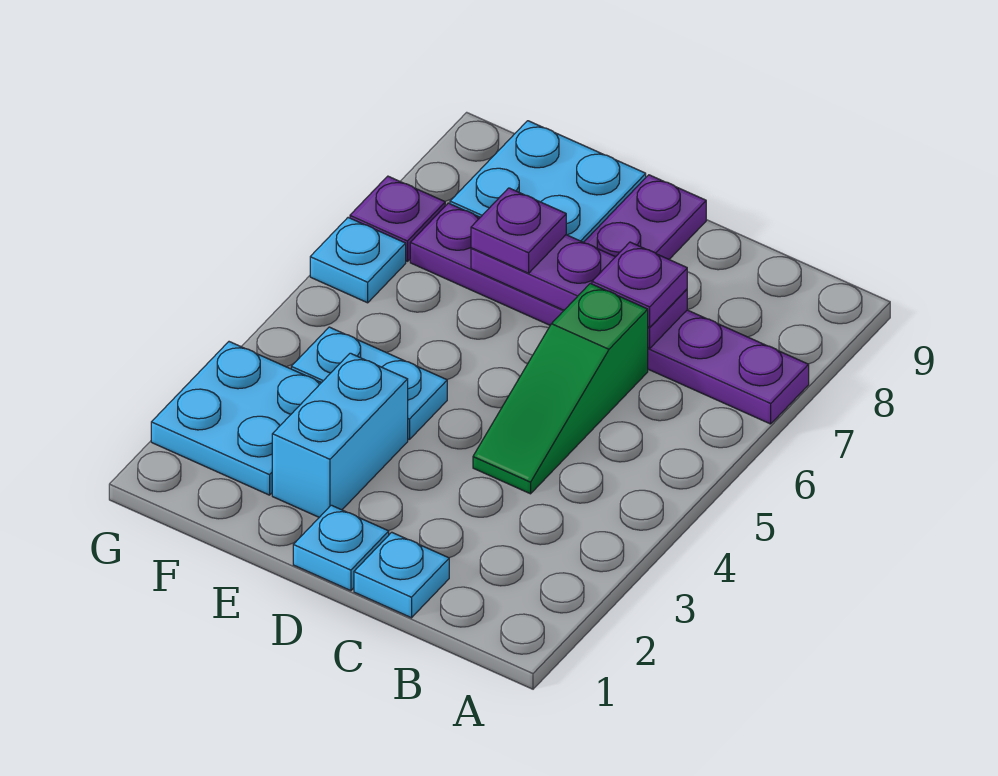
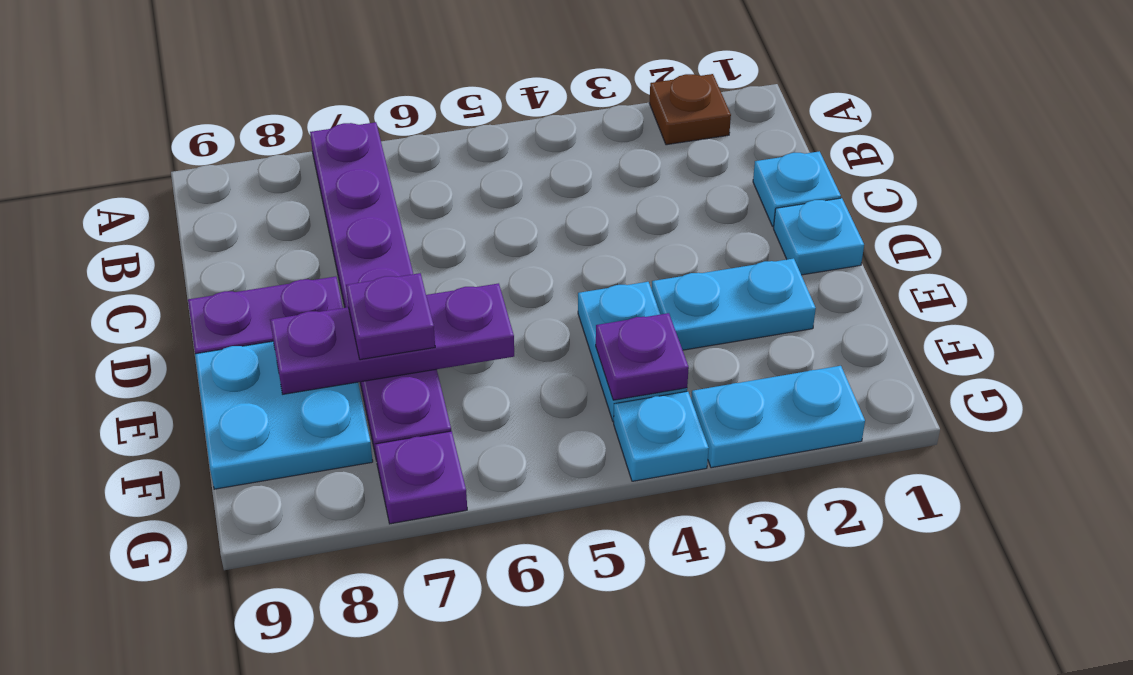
none -> brown plate A2 level 1
green slope C4:C6 level 1 top 6 -> none
purple plate C7:E7 level 2 -> purple plate E6:E8 level 2
purple plate C7 level 3 -> purple plate F4 level 2
cyan brick E2:E3 level 1 -> cyan plate E2:E3 level 1
cyan plate F2:G3 level 1 -> cyan plate G2:G3 level 1
cyan plate G6 level 1 -> cyan plate G4 level 1

